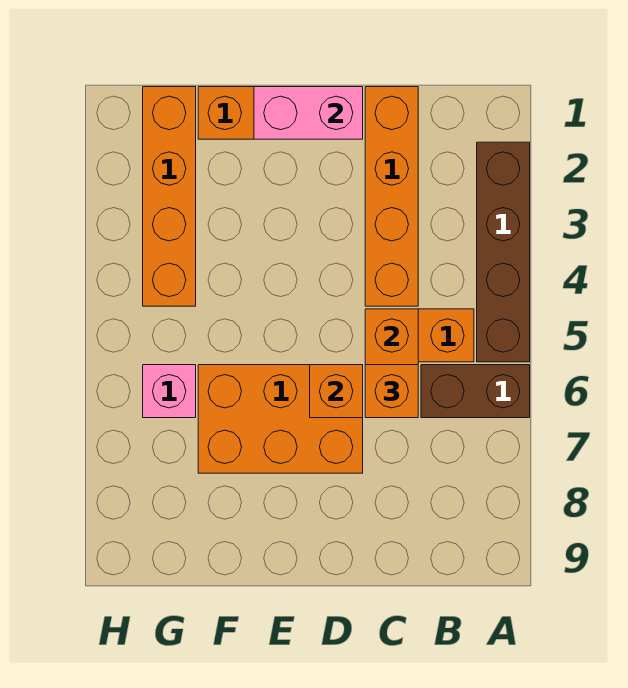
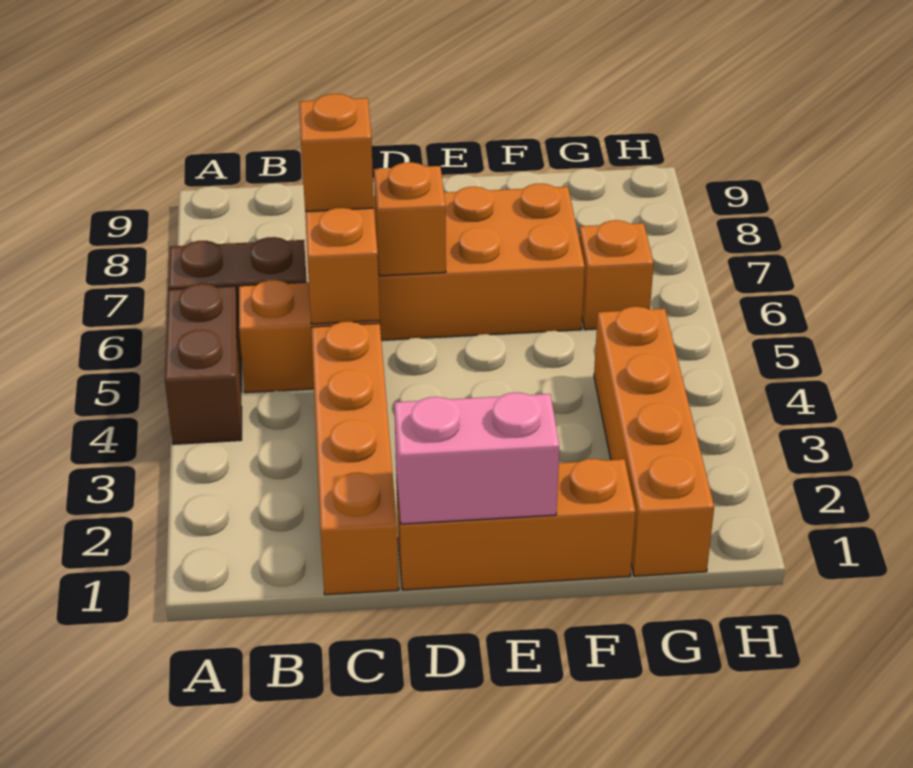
brown brick A2:A5 level 1 -> brown brick A4:A5 level 1
pink brick G6 level 1 -> orange brick G6 level 1

